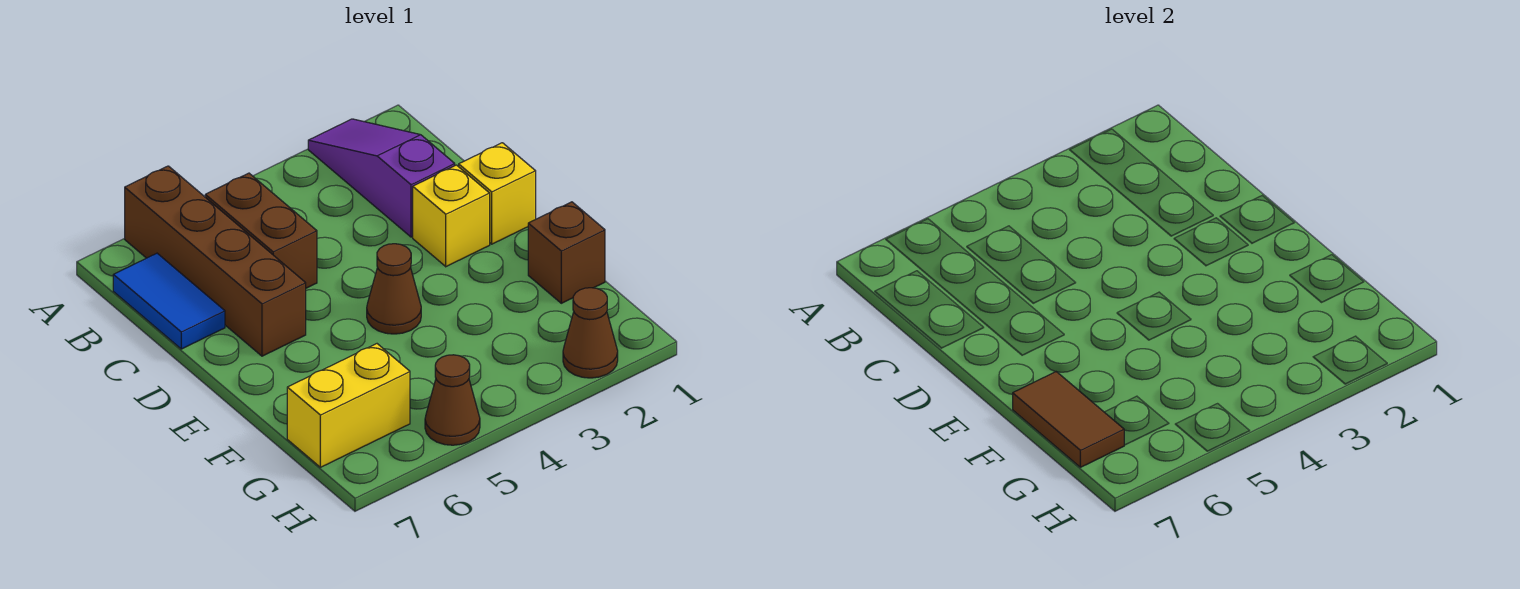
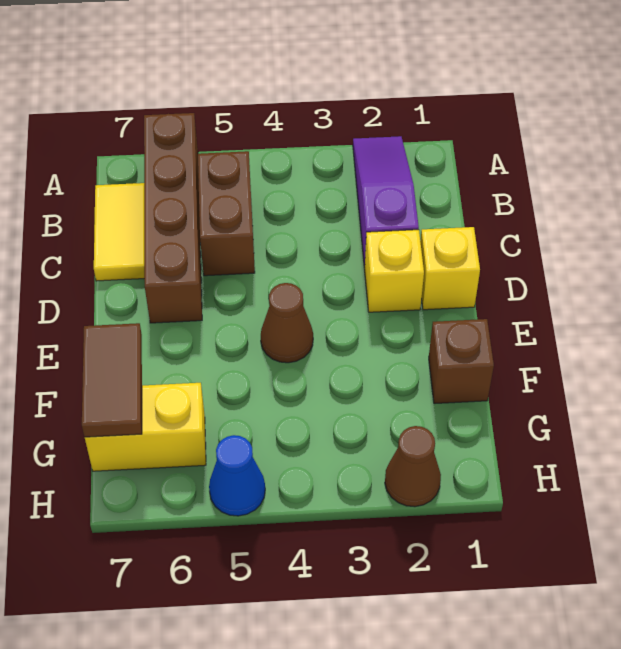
blue tile B7:C7 level 1 -> yellow tile B7:C7 level 1
brown cone H5 level 1 -> blue cone H5 level 1

